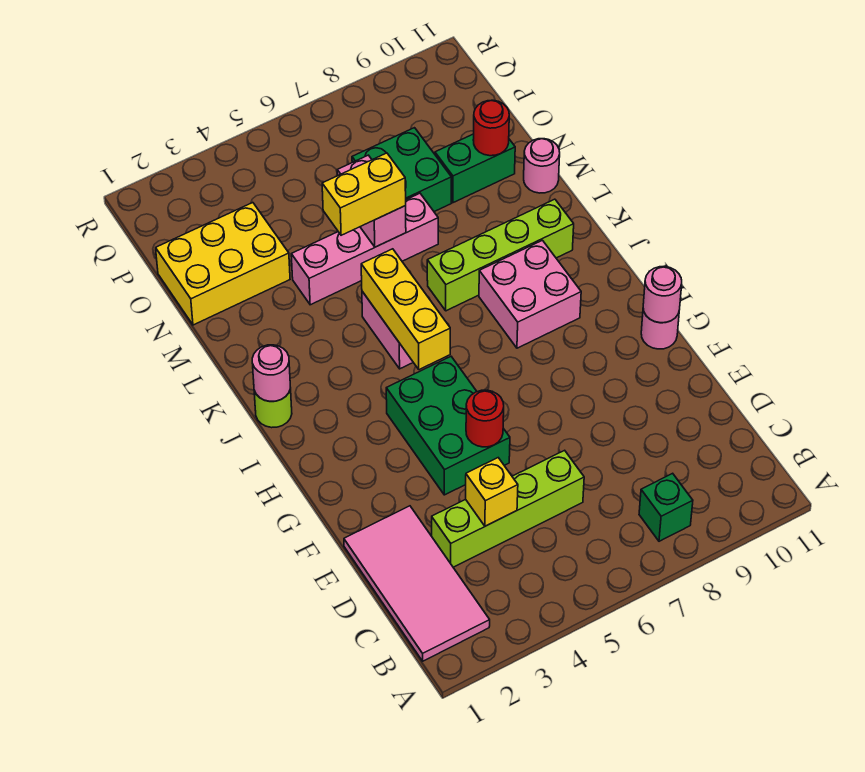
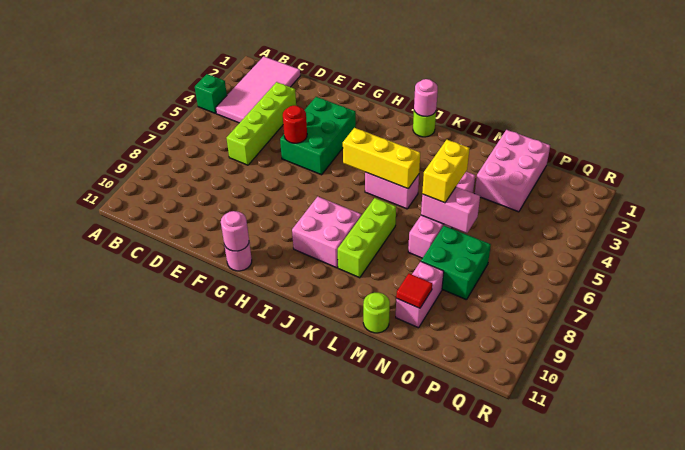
pink tile B1:E2 level 1 -> pink tile B1:C4 level 1
green brick B8 level 1 -> green brick A4 level 1
yellow brick D4 level 2 -> none
green brick F4:H5 level 1 -> green brick F3:G5 level 1
lime brick K7:K10 level 1 -> lime brick K7:K9 level 1
pink round brick M11 level 1 -> lime round brick M11 level 1
yellow brick N1:O3 level 1 -> pink brick N1:O3 level 1
green brick N9:N10 level 1 -> pink brick N9:N10 level 1
red round brick N10 level 2 -> red tile N10 level 2

